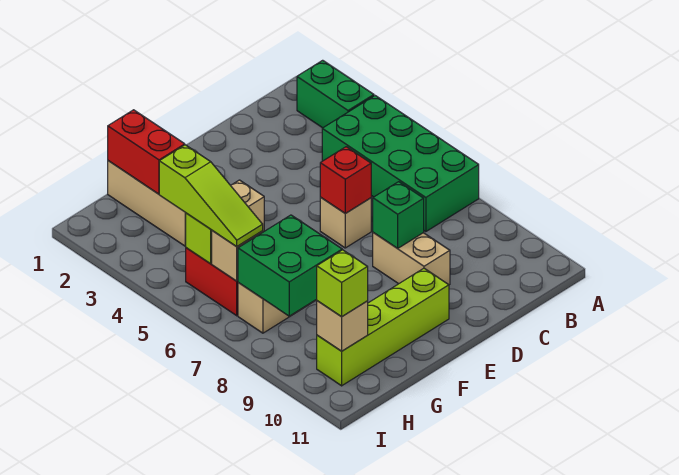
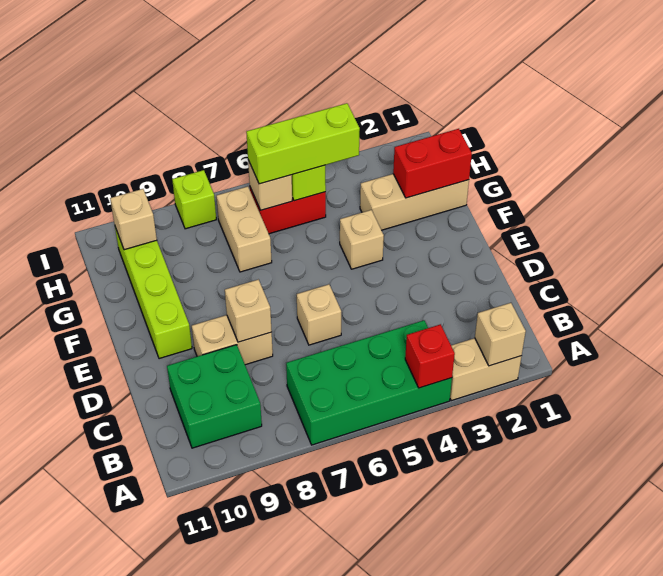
green brick A2:A3 level 1 -> tan brick A2:A3 level 1
none -> tan brick A2 level 2
red brick D6 level 2 -> red brick A4 level 2
green brick D8 level 2 -> tan brick D8 level 2
green brick G7:H8 level 2 -> green brick B9:C10 level 1
lime slope H4:H6 level 3 top 4 -> lime brick H4:H6 level 3
lime brick H10 level 3 -> lime brick I8 level 1

